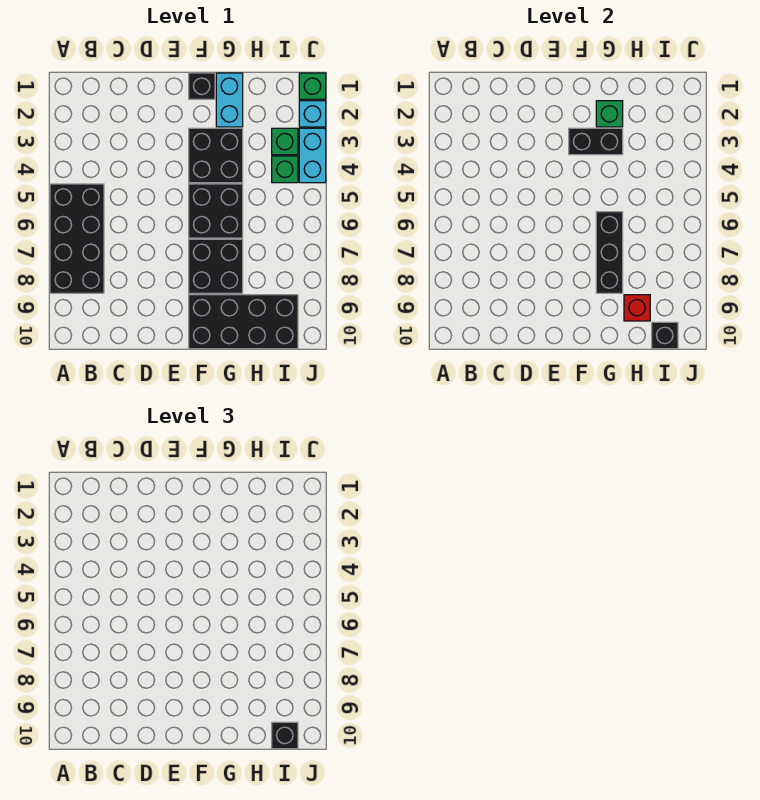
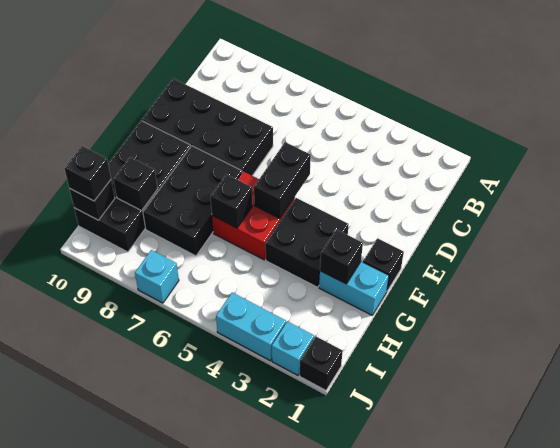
black brick A5:B8 level 1 -> black brick D7:E10 level 1
black brick F3:G3 level 2 -> black brick E5:F5 level 2
black brick F5:G6 level 1 -> red brick F5:G6 level 1
black brick F7:G8 level 1 -> black brick F7:H8 level 1
green brick G2 level 2 -> black brick G2 level 2
black brick G6:G8 level 2 -> black brick G6 level 2
red brick H9 level 2 -> black brick H9 level 2
green brick I3 level 1 -> none
green brick I4 level 1 -> none
green brick J1 level 1 -> black brick J1 level 1
none -> cyan brick J7 level 1

